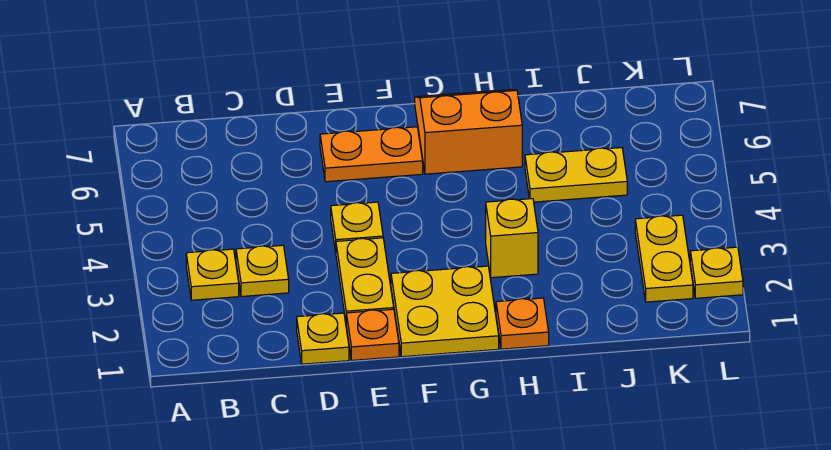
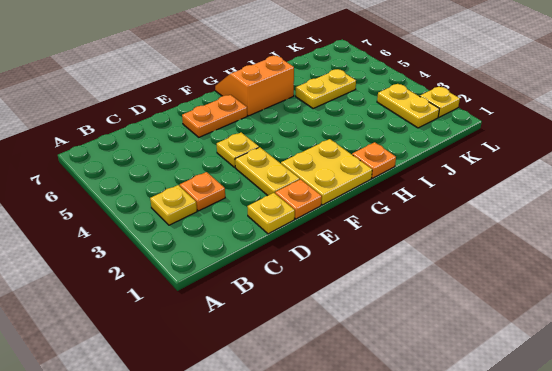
yellow plate C3 level 1 -> orange plate C3 level 1
yellow brick H3 level 1 -> none

